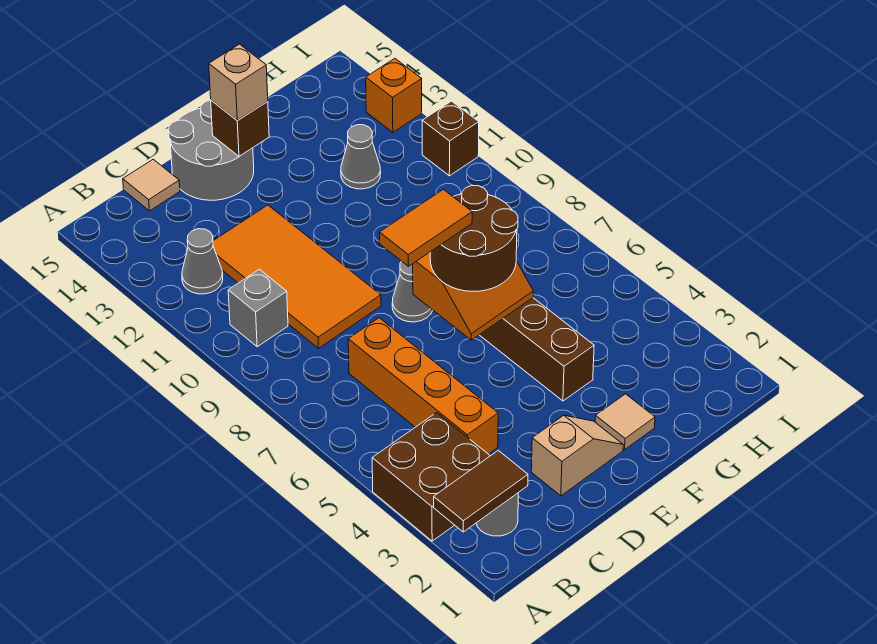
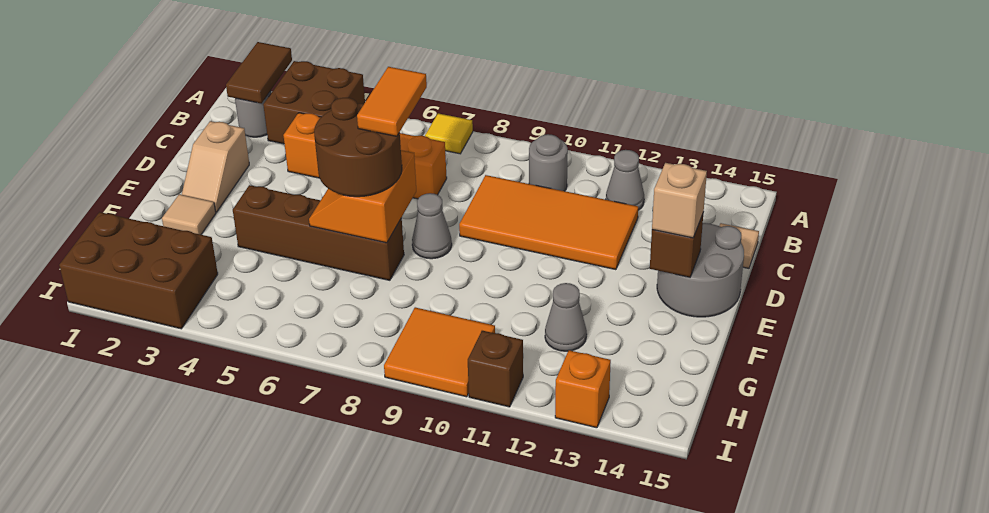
none -> yellow tile A7 level 1
grey brick B10 level 1 -> grey round brick B10 level 1
none -> brown brick H1:I3 level 1
none -> orange tile H9:I10 level 1

